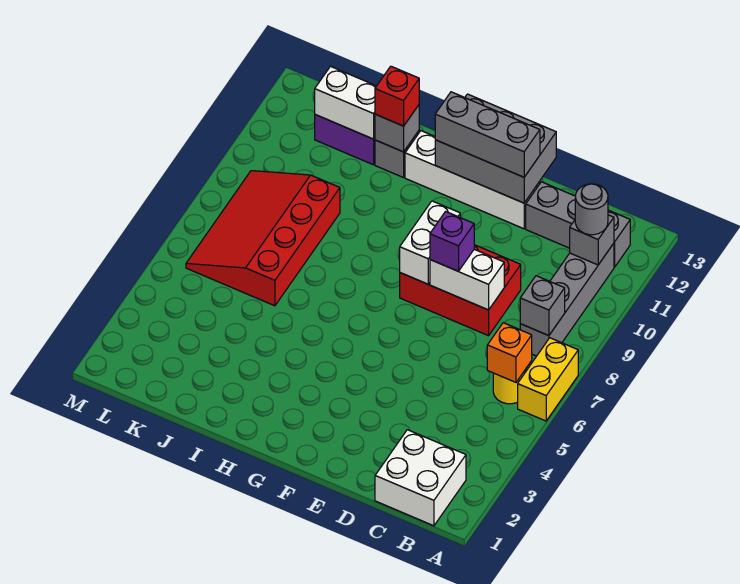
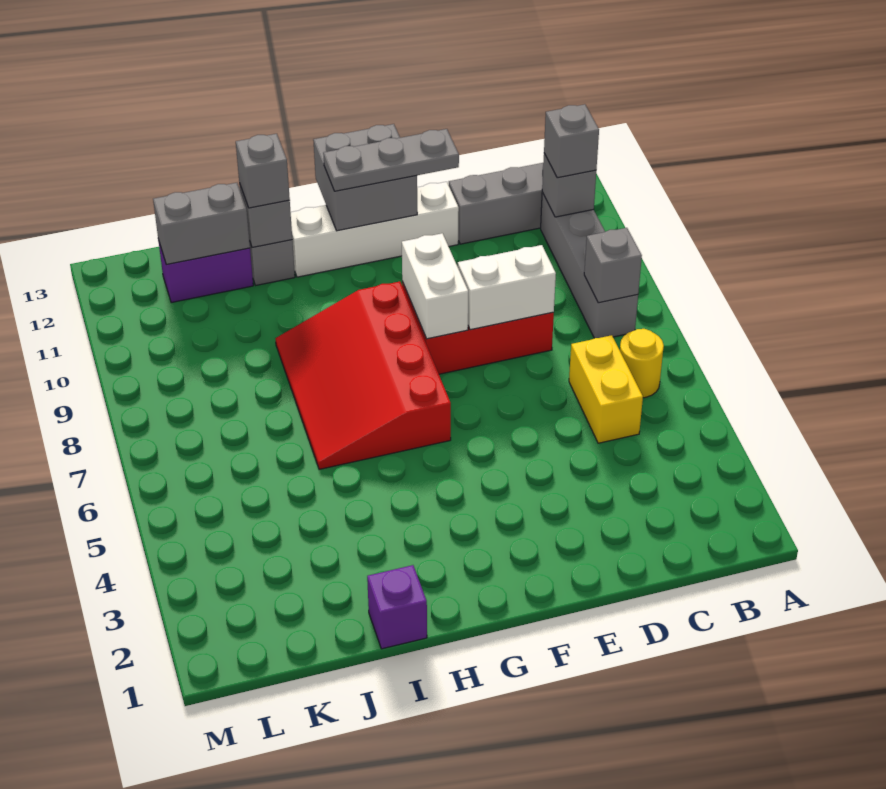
yellow brick A6:A7 level 1 -> yellow brick C5:C6 level 1
white brick B1:C2 level 1 -> none
orange brick B6 level 2 -> none
grey round brick B11 level 3 -> grey brick B11 level 3
purple brick E8 level 3 -> purple brick I1 level 1
grey brick E12:G13 level 2 -> grey brick F12:G13 level 2
grey brick E12:G12 level 3 -> grey plate E12:G12 level 3
red brick I12 level 3 -> grey brick I12 level 3
red slope J6:L9 level 1 top J -> red slope G6:I9 level 1 top G
white brick J12:K12 level 2 -> grey brick J12:K12 level 2

